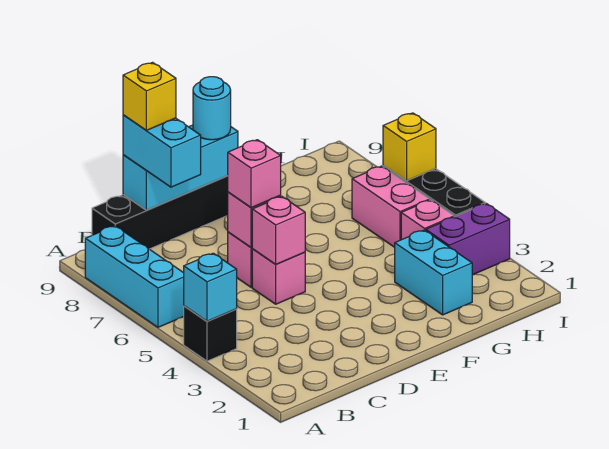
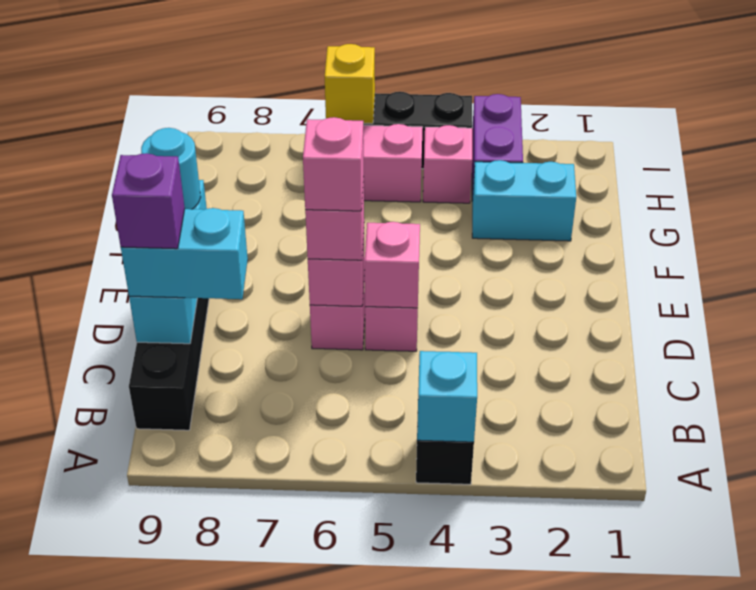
cyan brick A6:A8 level 1 -> none
yellow brick C9 level 4 -> purple brick C9 level 4
none -> pink brick D6 level 4

